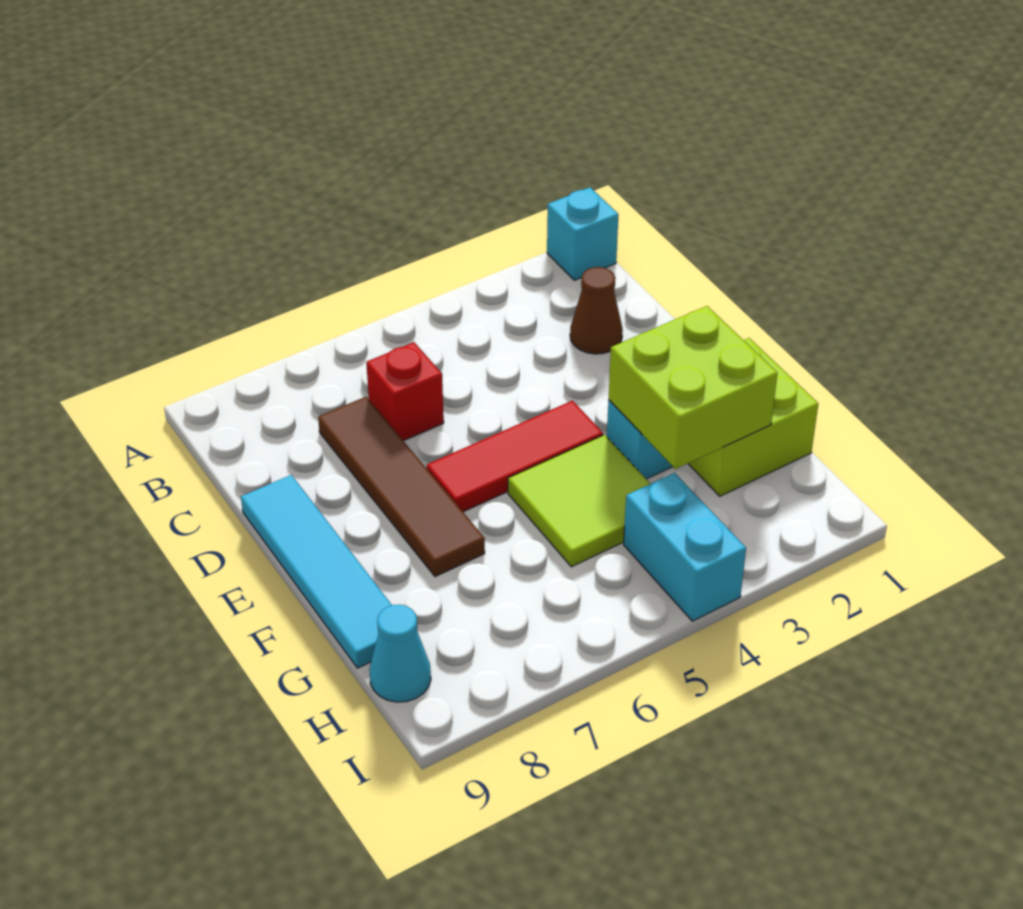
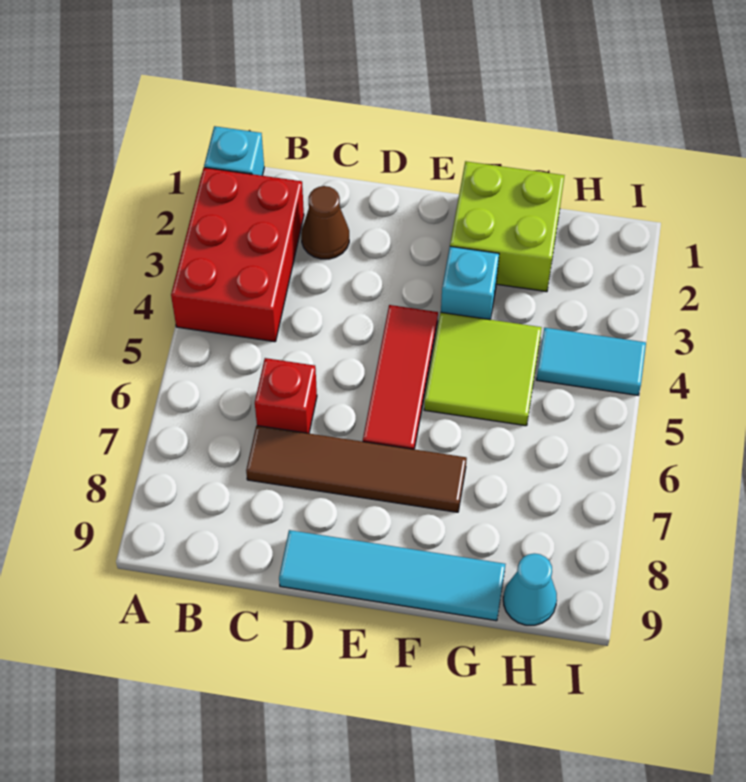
none -> red brick A2:B4 level 1
lime brick F2:G3 level 2 -> none
cyan brick H4:I4 level 1 -> cyan tile H4:I4 level 1

